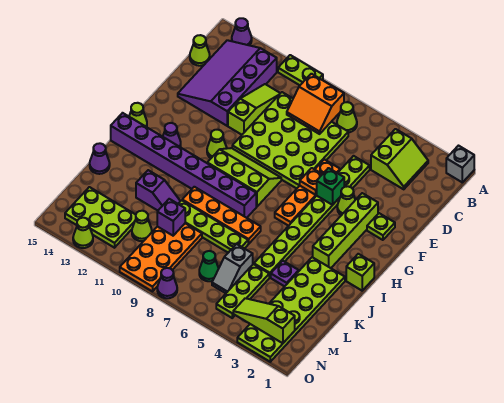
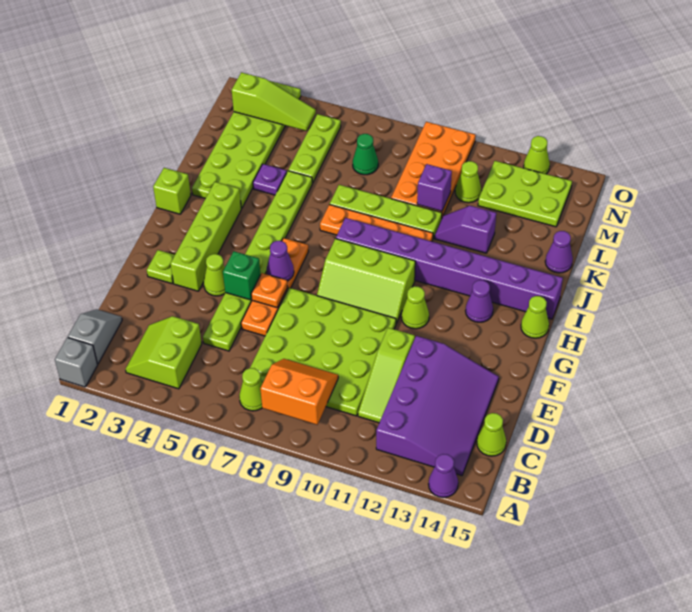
lime plate A10:A11 level 1 -> none
grey slope L6:M6 level 1 top L -> grey slope B1:C1 level 1 top B
purple cone O8 level 1 -> purple cone G6 level 2

